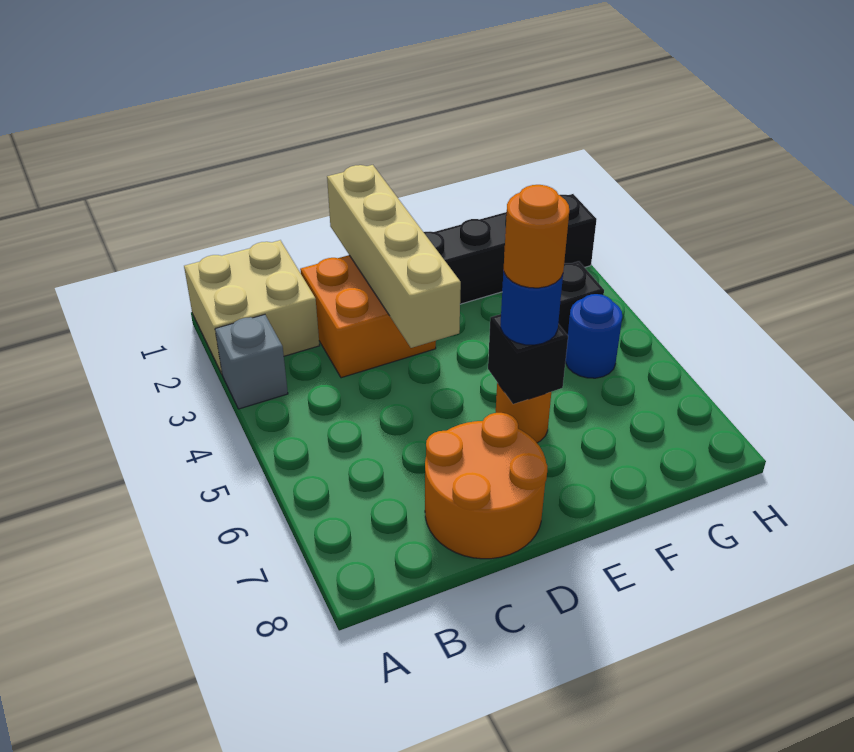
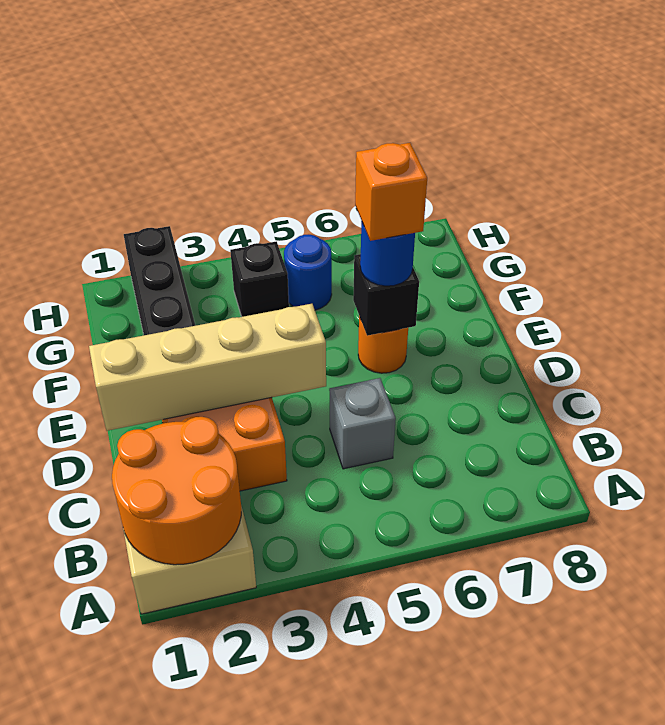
grey brick A3 level 1 -> grey brick C5 level 1
orange round brick C7:D8 level 1 -> orange round brick A1:B2 level 2
orange round brick E6 level 4 -> orange brick E6 level 4

